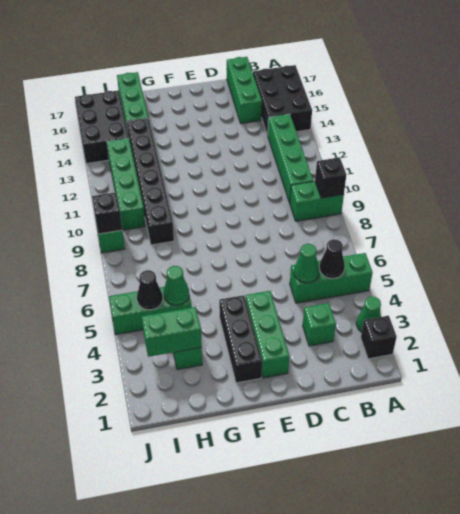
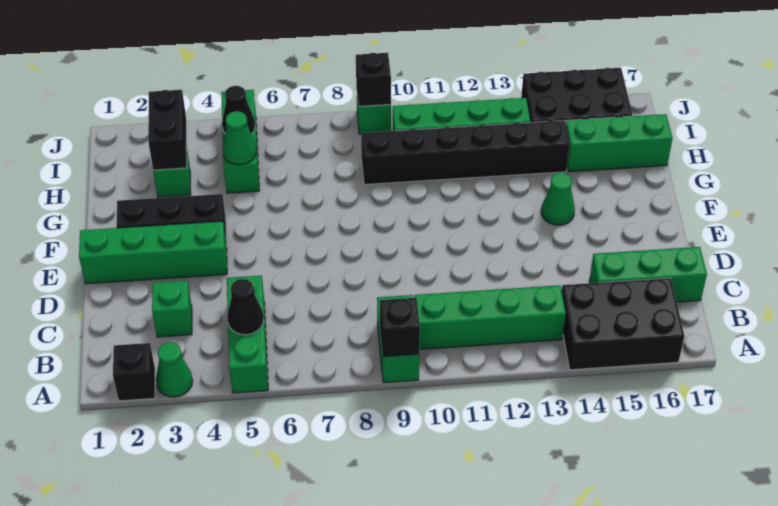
green cone C5 level 2 -> green cone F14 level 1
green brick E2:E4 level 1 -> green brick E1:E4 level 1
green brick H3:I3 level 2 -> black brick H3:I3 level 2

